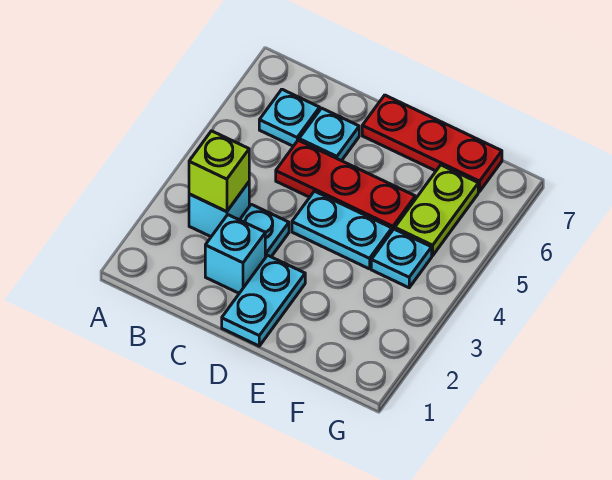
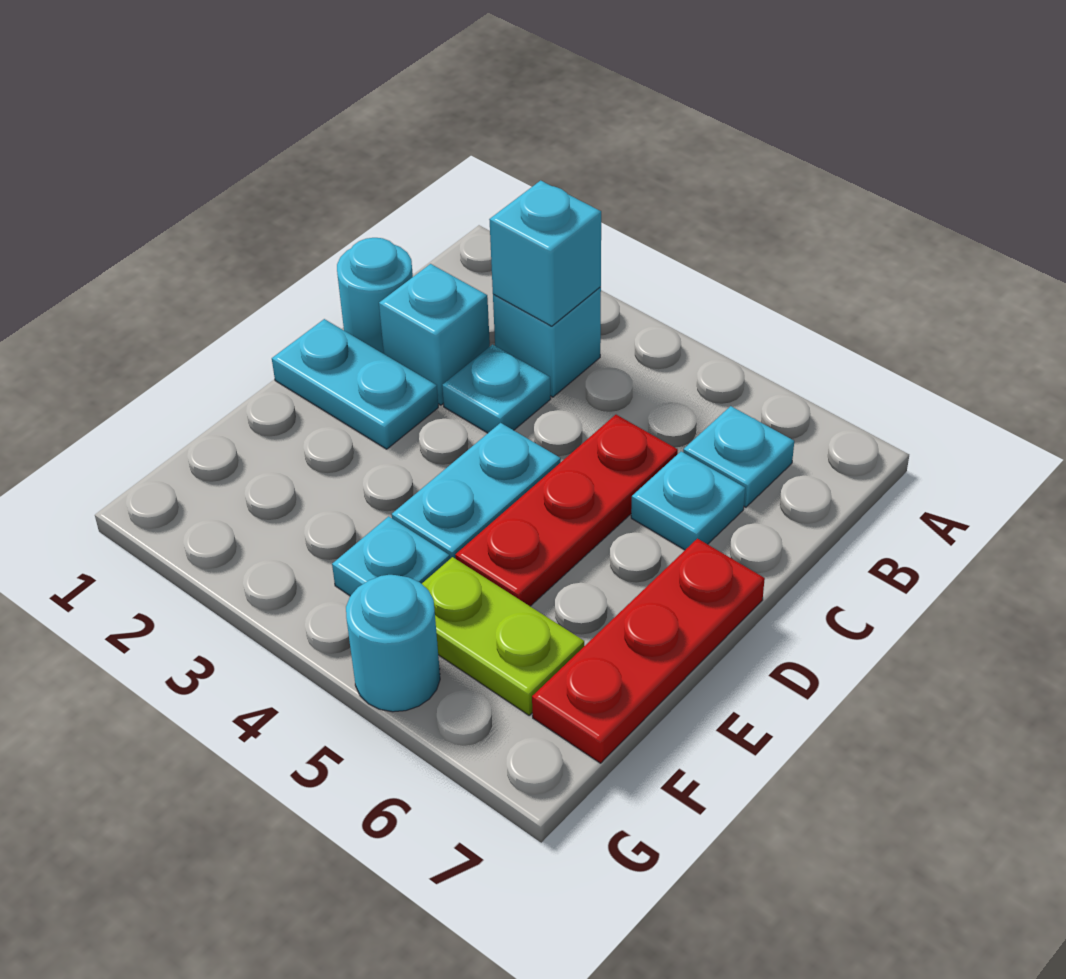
lime brick B3 level 2 -> cyan brick B3 level 2
none -> cyan round brick C1 level 1
none -> cyan round brick G5 level 1

